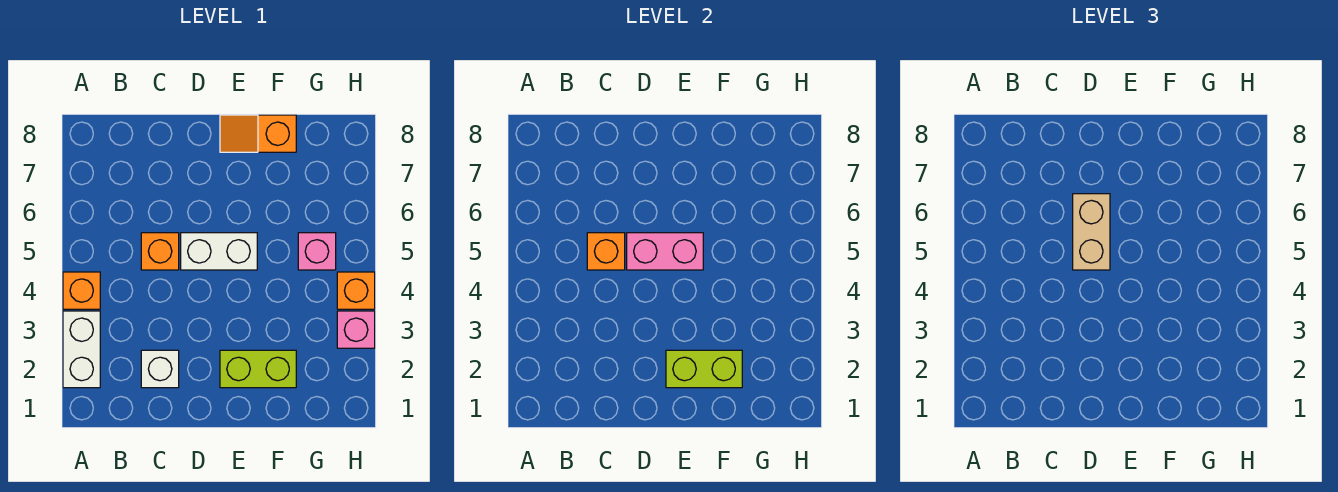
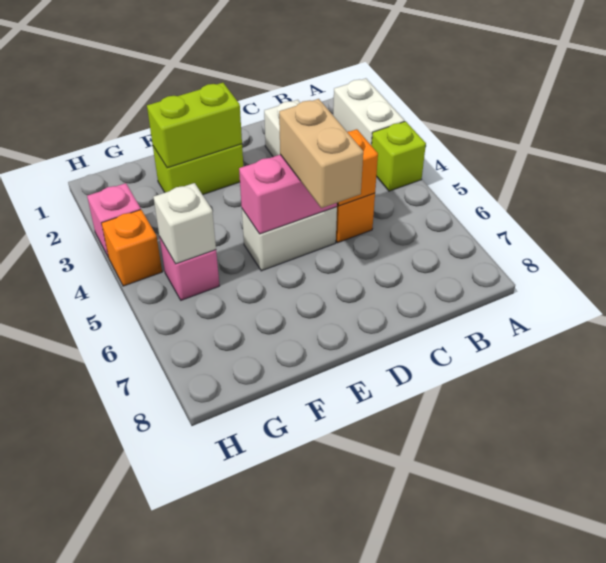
orange brick A4 level 1 -> lime brick A4 level 1
orange slope E8:F8 level 1 top F -> none
none -> white brick G5 level 2

